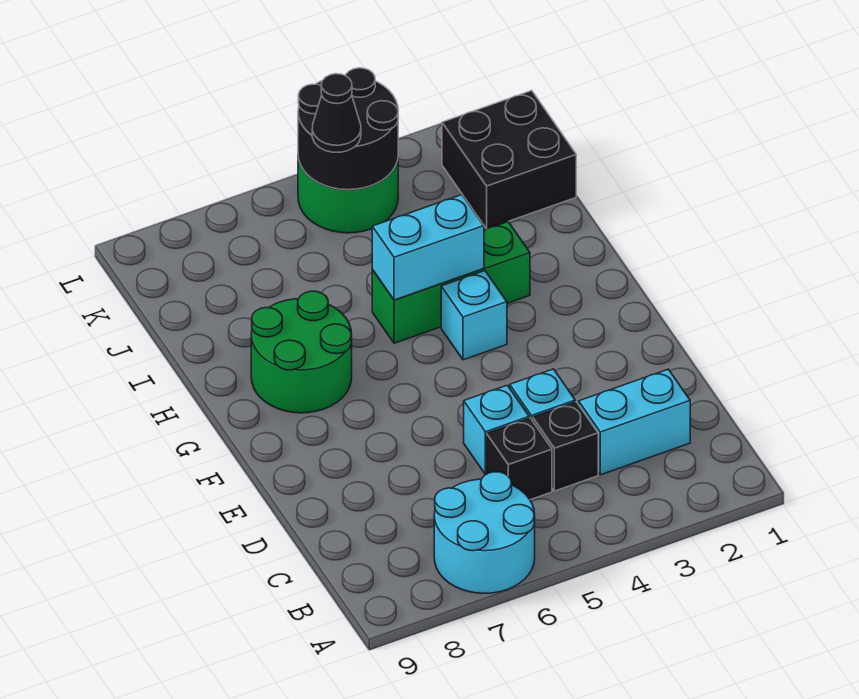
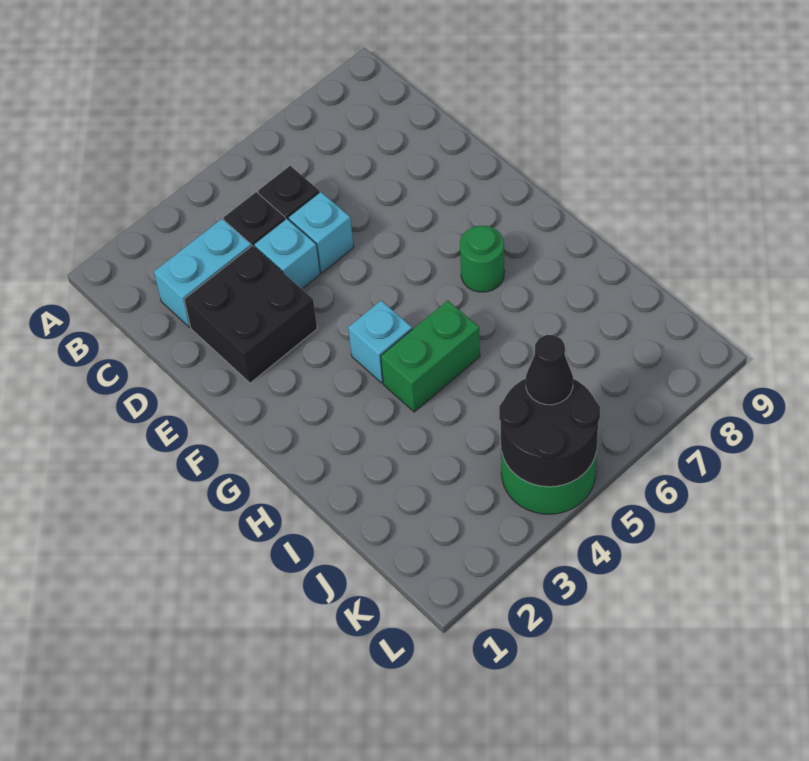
cyan round brick A6:B7 level 1 -> none
green round brick G7:H8 level 1 -> green round brick G7 level 1
green brick H3:H5 level 1 -> green brick H4:H5 level 1
cyan brick H4:H5 level 2 -> none
black brick J1:K2 level 1 -> black brick D2:E3 level 1

